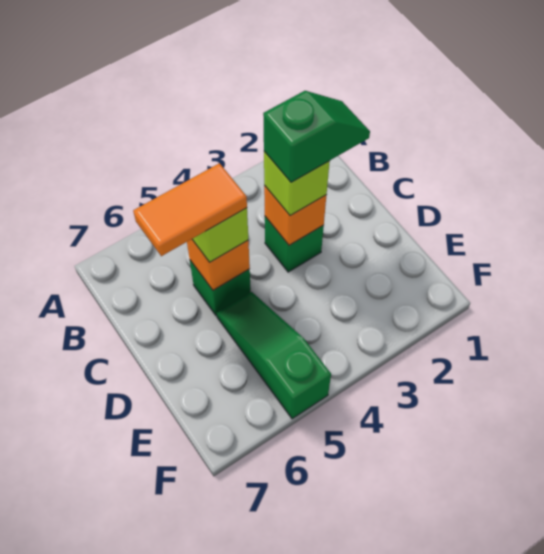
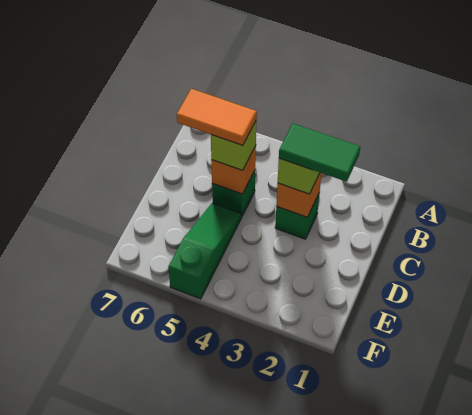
green slope C2:C3 level 4 top 3 -> green tile C2:C3 level 4

